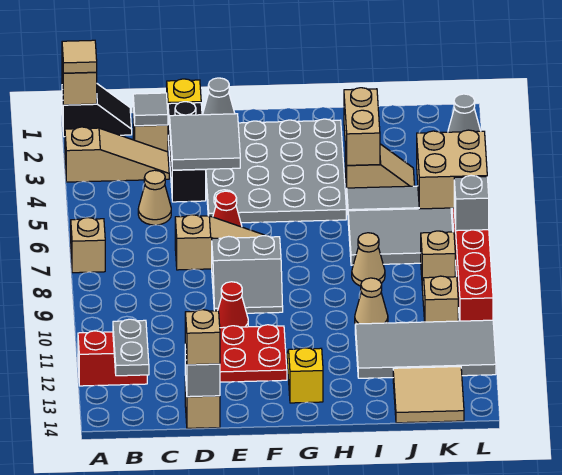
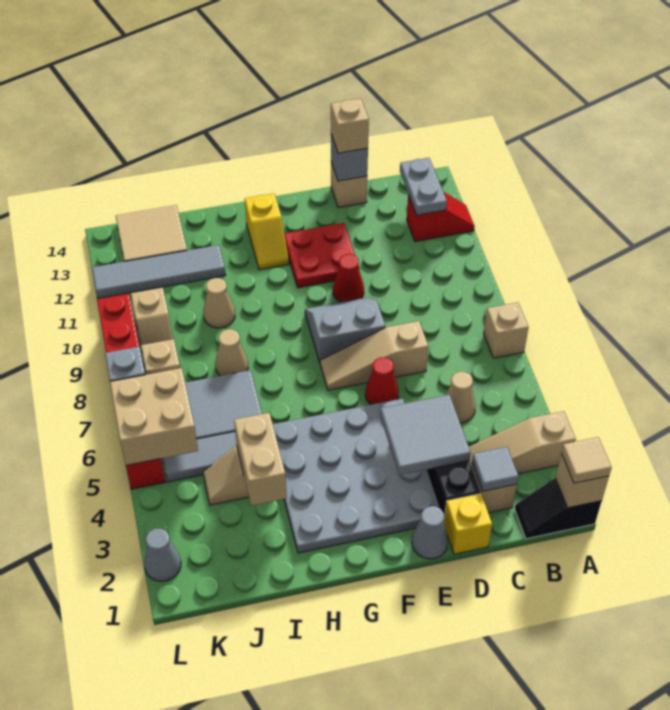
red brick A12:B12 level 1 -> red slope A12:B12 level 1 top B
grey tile I11:L12 level 1 -> grey tile I12:L12 level 1

